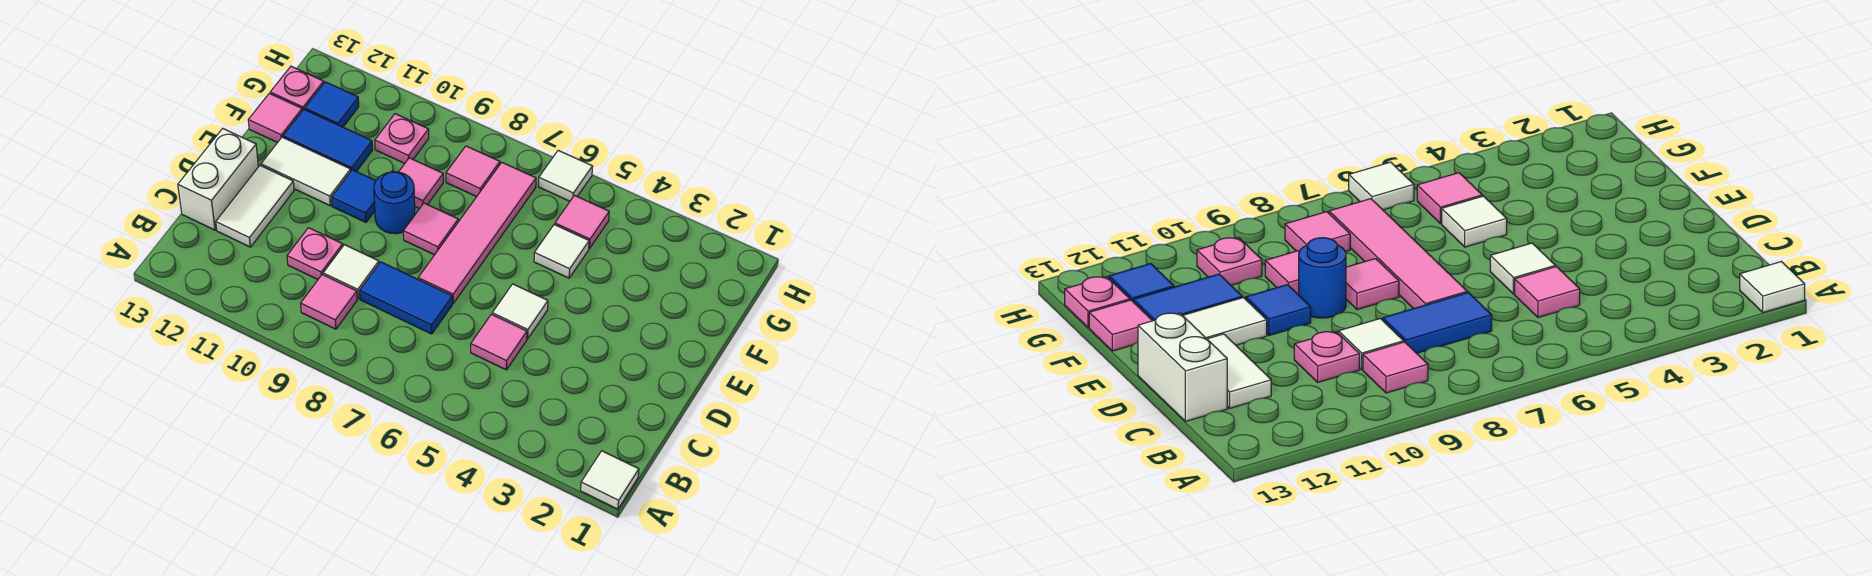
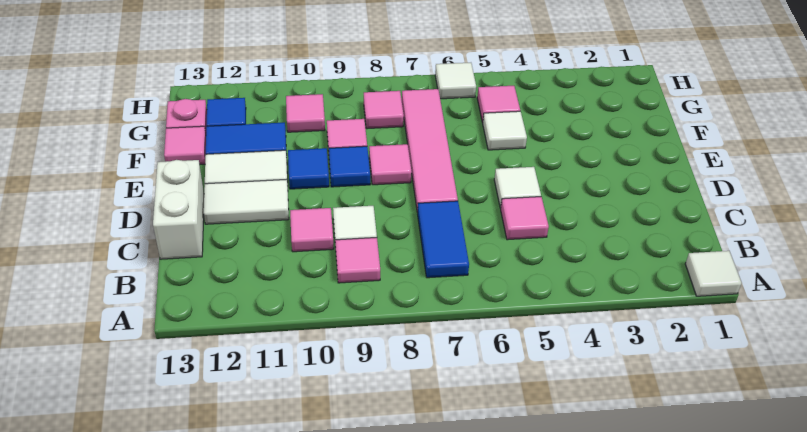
blue tile C7:C8 level 1 -> blue tile B7:C7 level 1
pink plate C10 level 1 -> pink tile C10 level 1
white tile C12:D12 level 1 -> white tile D11:D12 level 1
blue round brick E9 level 1 -> blue tile E9 level 1
pink plate G10 level 1 -> pink tile G10 level 1

